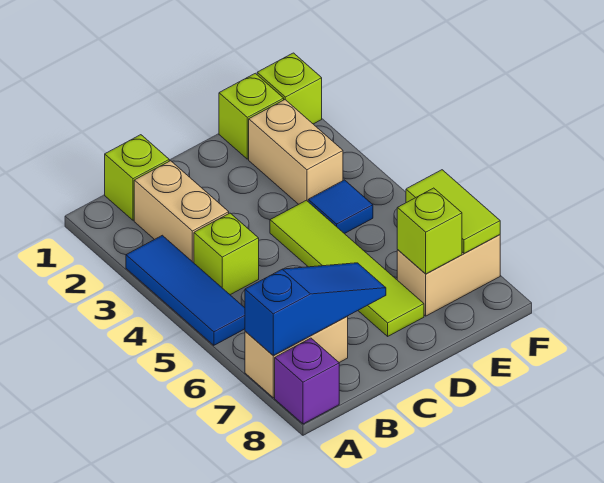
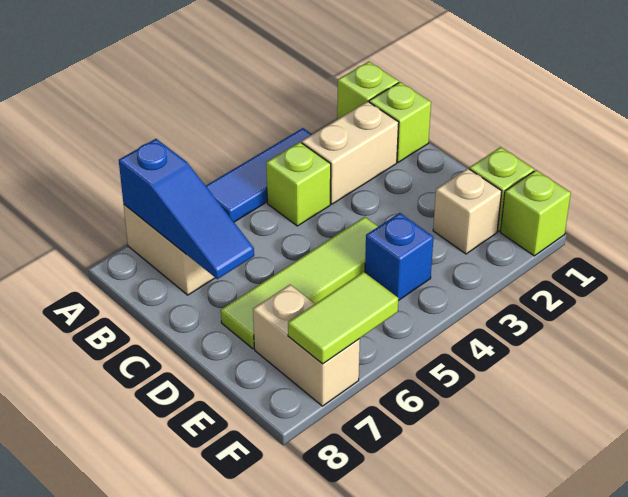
purple brick A8 level 1 -> none
tan brick E2:E3 level 1 -> tan brick E2 level 1
blue tile E4 level 1 -> blue brick E4 level 1
lime brick E7 level 2 -> lime brick A1 level 1

